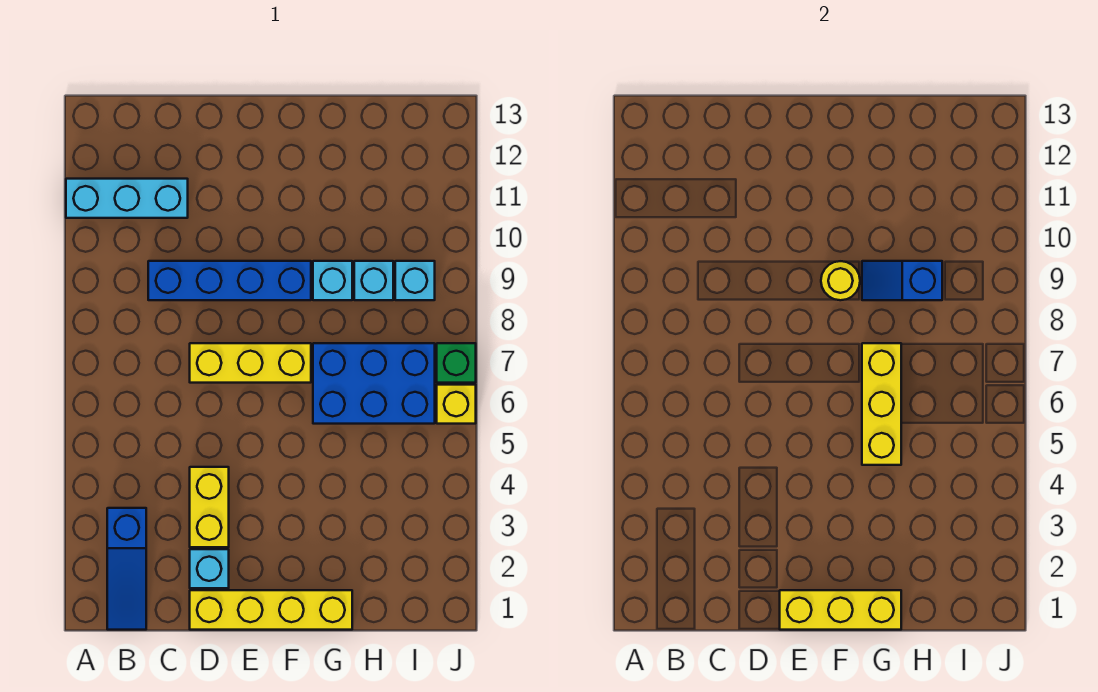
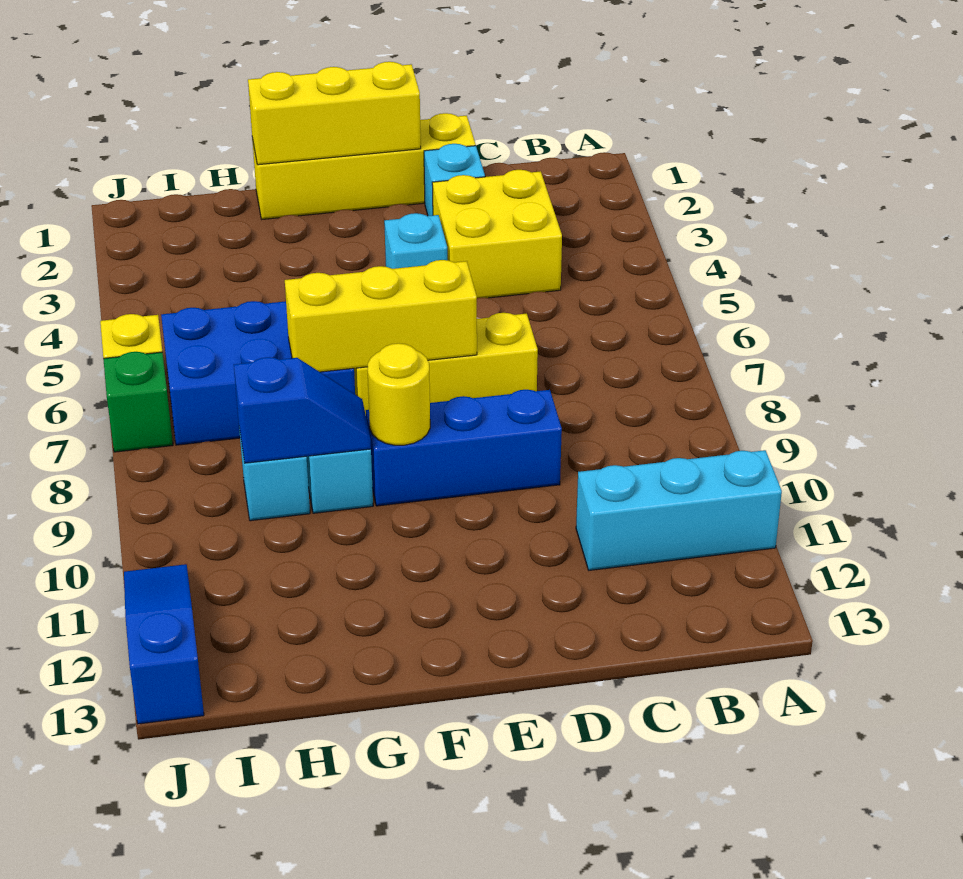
blue slope B1:B3 level 1 top 3 -> blue slope J11:J13 level 1 top 13
blue brick C9:F9 level 1 -> blue brick D9:F9 level 1
yellow brick D3:D4 level 1 -> yellow brick C3:D4 level 1
yellow brick G5:G7 level 2 -> yellow brick E7:G7 level 2
cyan brick I9 level 1 -> cyan brick E4 level 1

